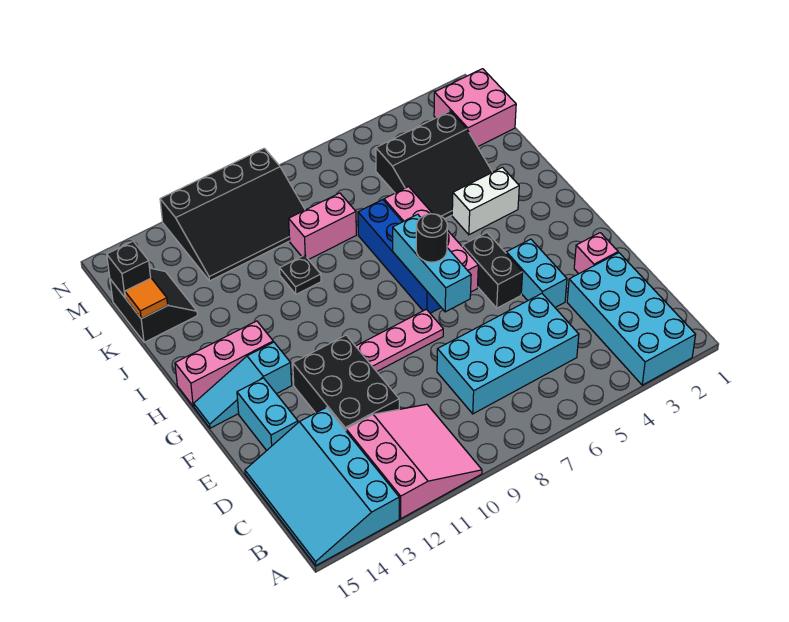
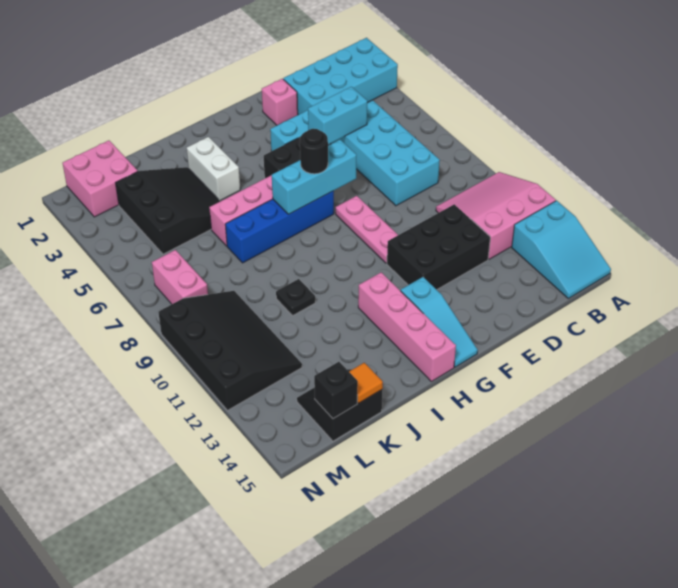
cyan slope A13:D15 level 1 top 13 -> cyan slope A13:B15 level 1 top 13
cyan brick E14:F14 level 1 -> cyan brick D5:E5 level 2
pink brick H13:H15 level 1 -> pink brick H12:H15 level 1
pink brick K8:K9 level 1 -> pink brick M7:M8 level 1

